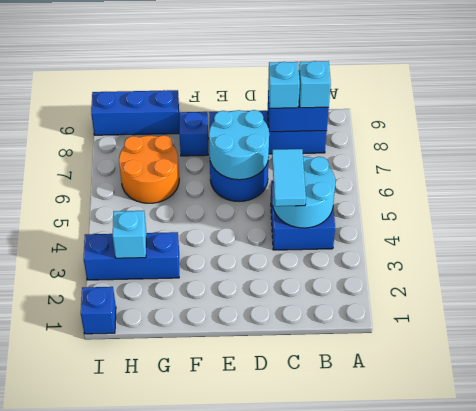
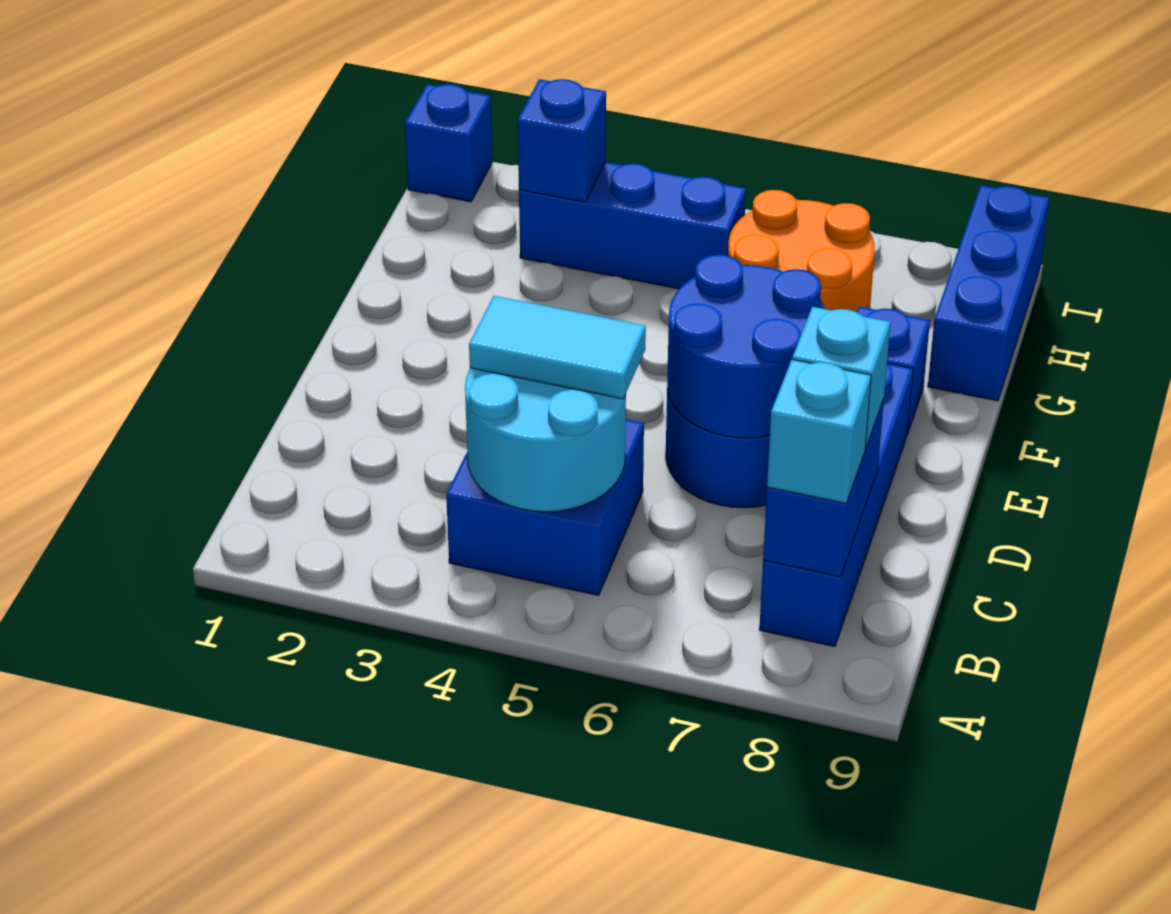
cyan round brick D6:E7 level 2 -> blue round brick D6:E7 level 2
blue brick G3:I3 level 1 -> blue brick H3:H5 level 1
cyan brick H3 level 2 -> blue brick H3 level 2

